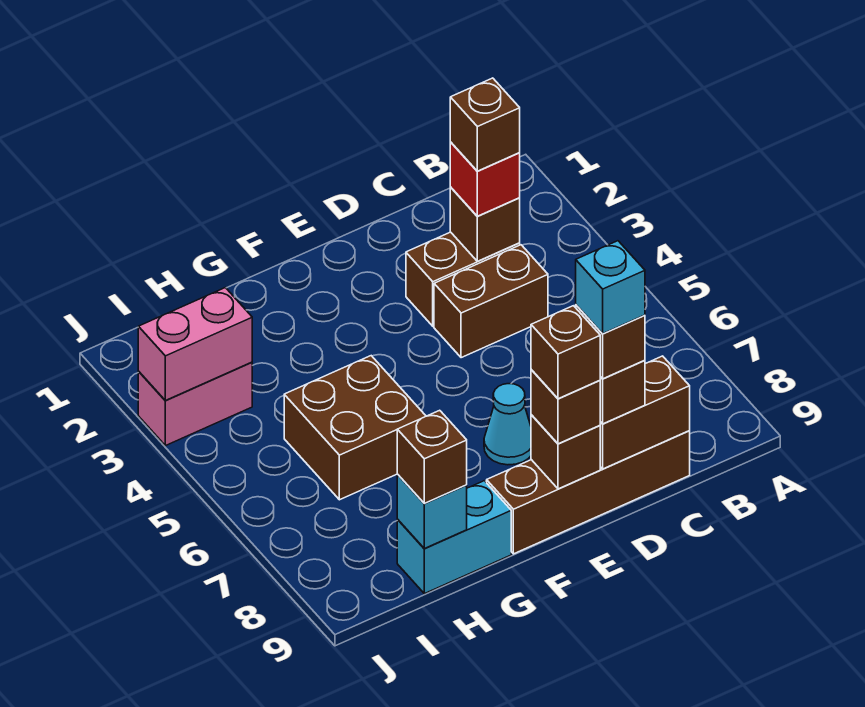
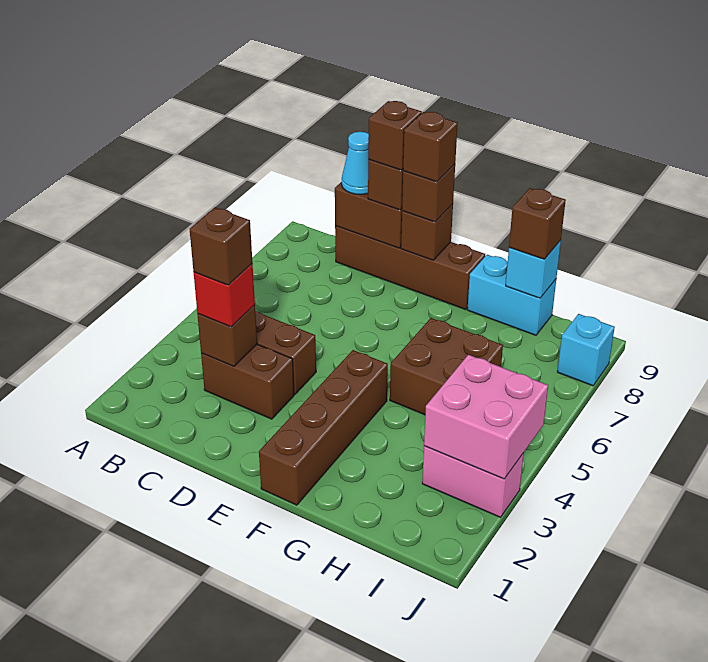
cyan brick D9 level 5 -> cyan brick J8 level 1
cyan cone E7 level 1 -> cyan cone C9 level 3
none -> brown brick F1:F4 level 1
pink brick I3:J3 level 2 -> pink brick I3:J4 level 2

